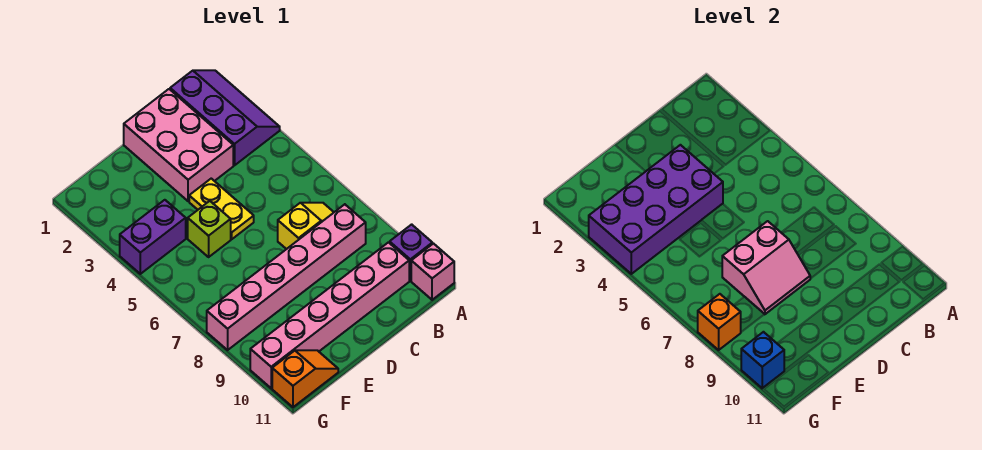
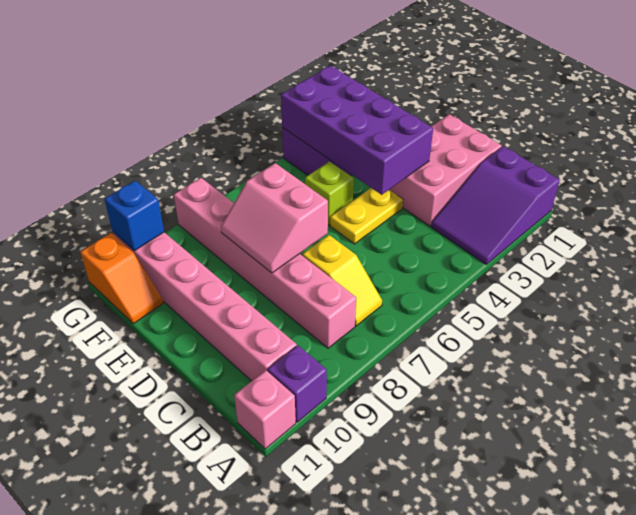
purple slope A1:B3 level 1 top B -> purple slope A1:B3 level 1 top 1
orange brick G8 level 2 -> none

